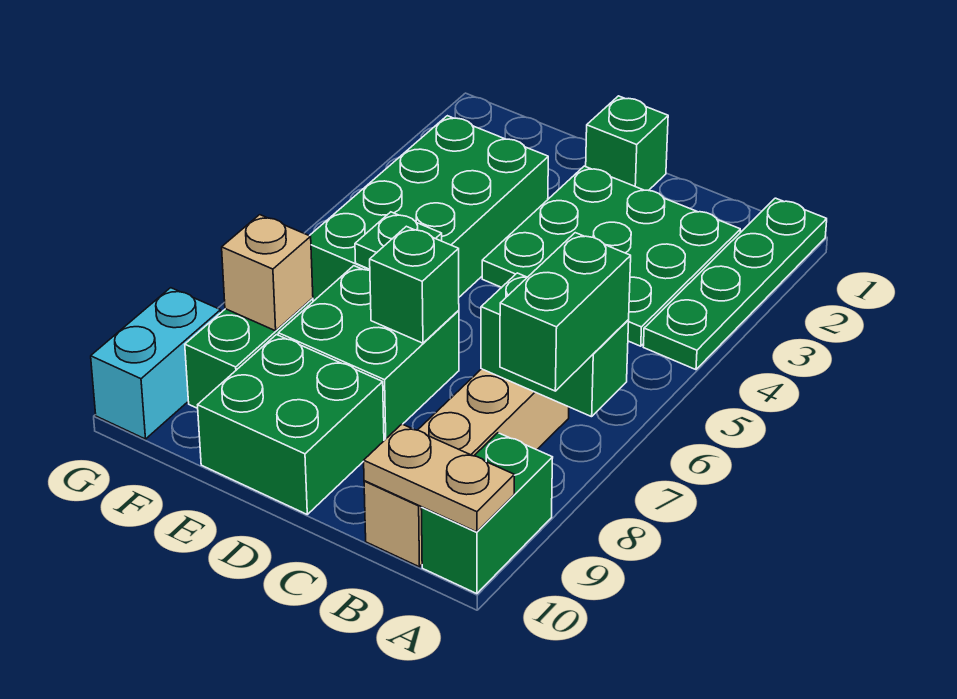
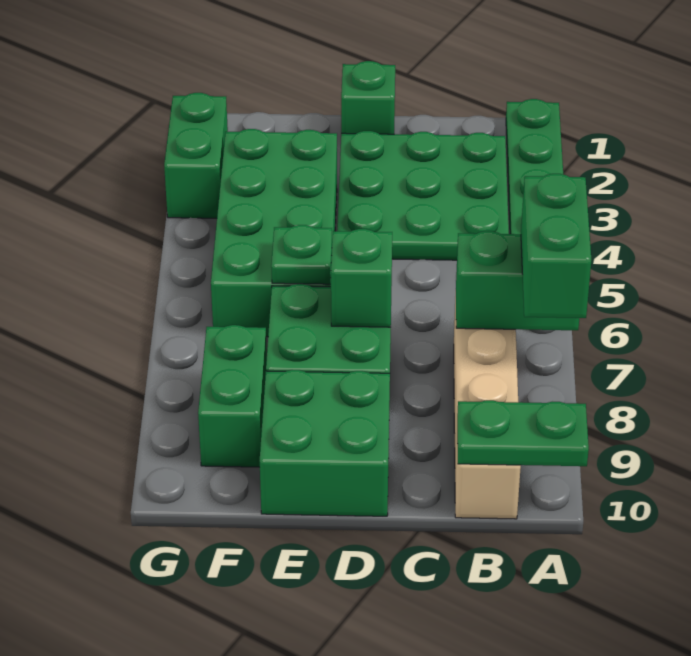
green brick A9:A10 level 1 -> green brick G2:G3 level 1
tan plate A10:B10 level 2 -> green plate A10:B10 level 2
tan brick F8 level 2 -> none
cyan brick G9:G10 level 1 -> none

